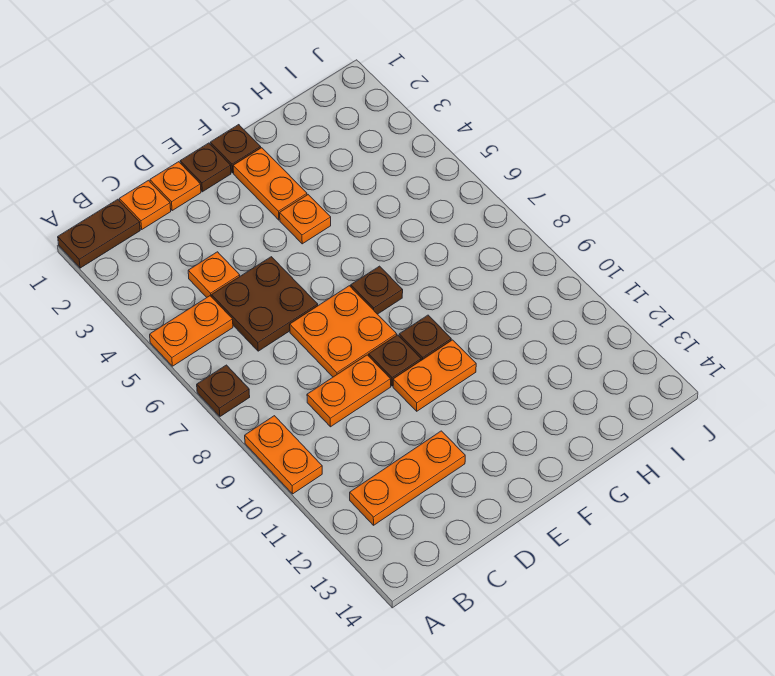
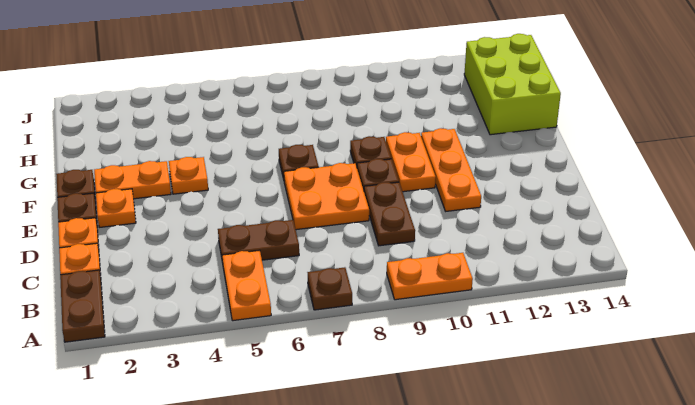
orange plate B12:D12 level 1 -> orange plate D11:F11 level 1
orange plate C4 level 1 -> orange plate E2 level 1
brown plate C5:D6 level 1 -> brown plate C5:C6 level 1
orange plate C9:D9 level 1 -> brown plate C9:D9 level 1
none -> lime brick G13:I14 level 1

